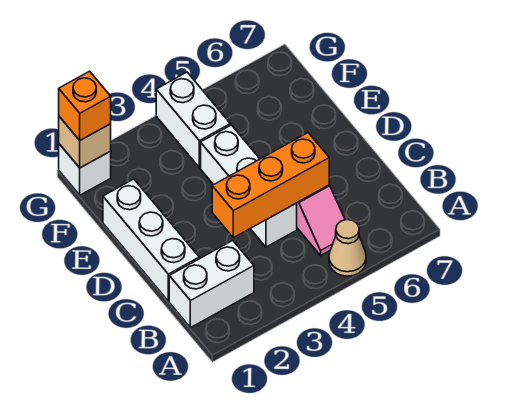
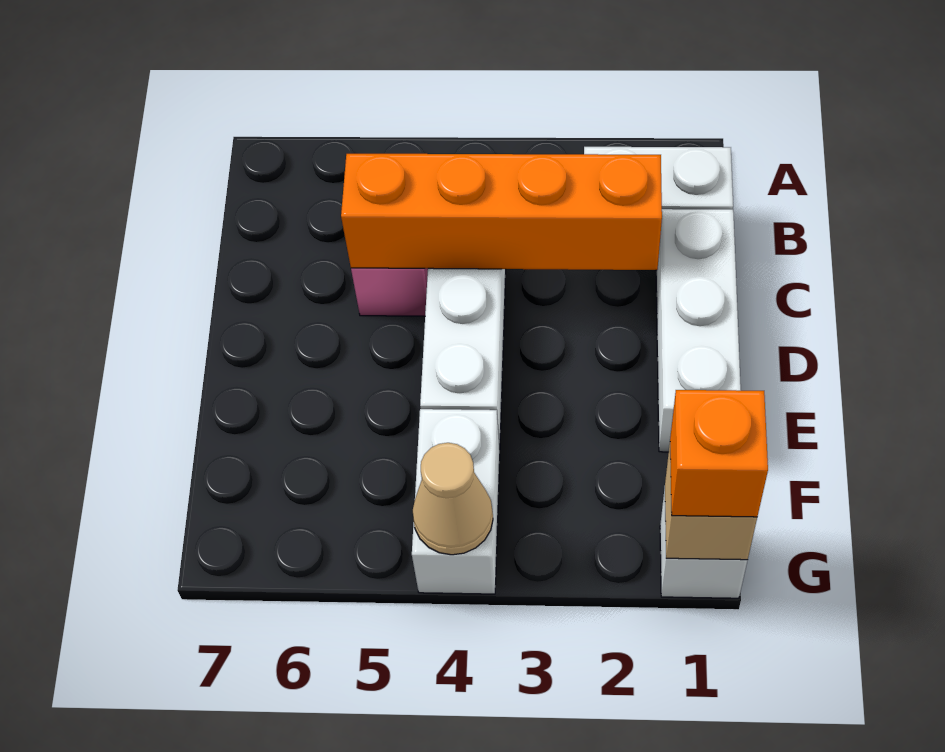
tan cone A5 level 1 -> tan cone G4 level 2
orange brick C3:C5 level 2 -> orange brick C2:C5 level 2

